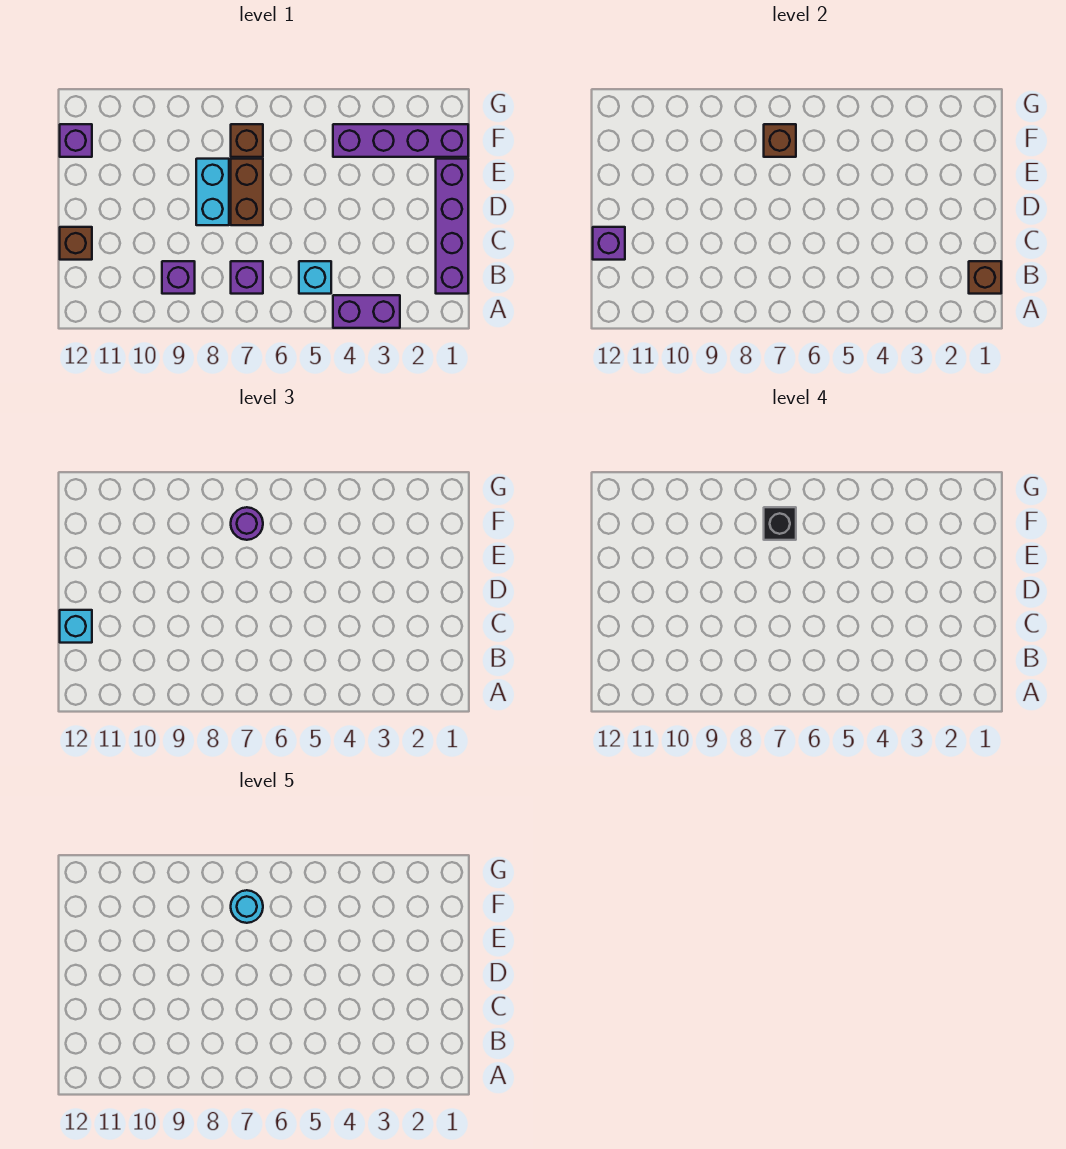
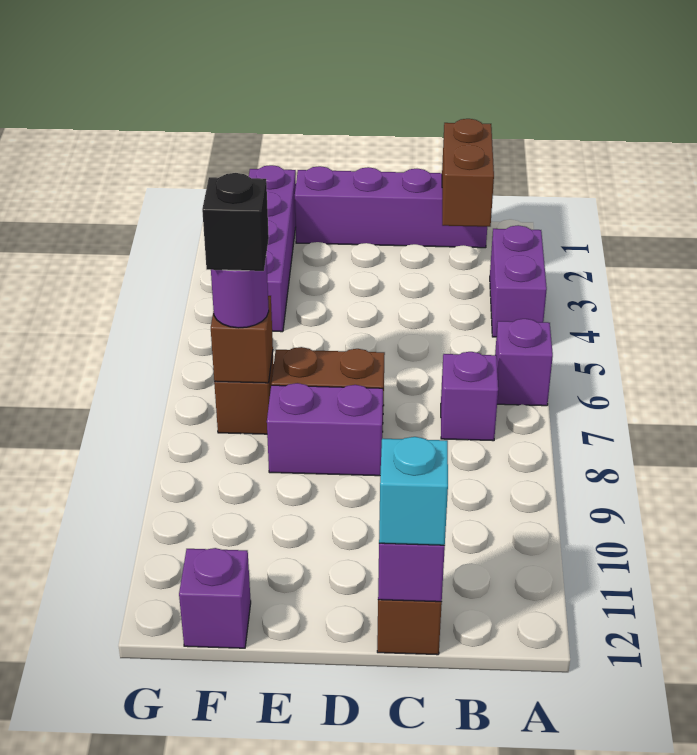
brown brick B1 level 2 -> brown brick B1:B2 level 2
cyan brick B5 level 1 -> none
purple brick B9 level 1 -> purple brick A6 level 1
cyan brick D8:E8 level 1 -> purple brick D8:E8 level 1
cyan round brick F7 level 5 -> none

